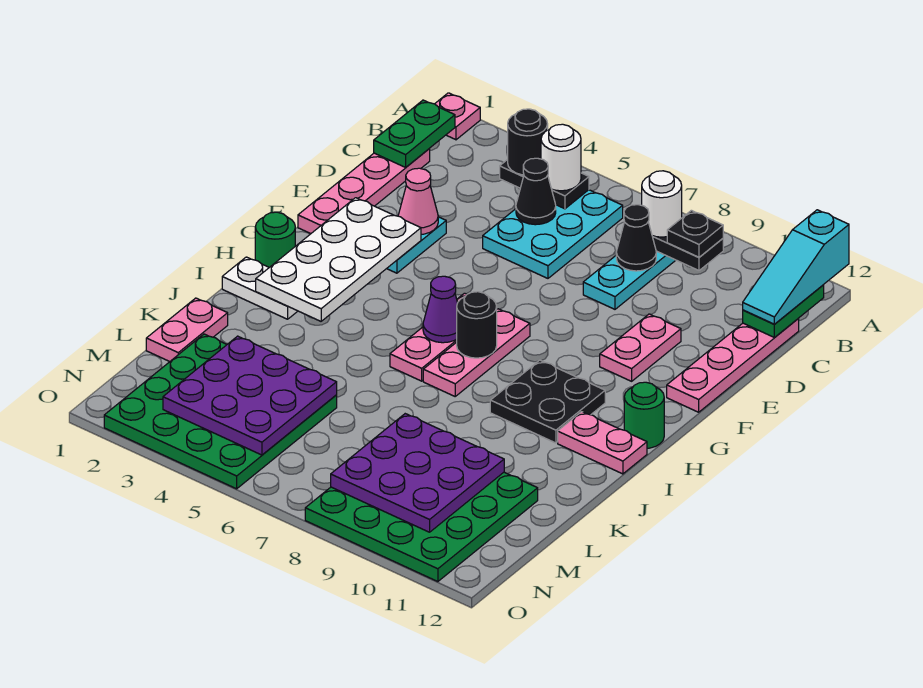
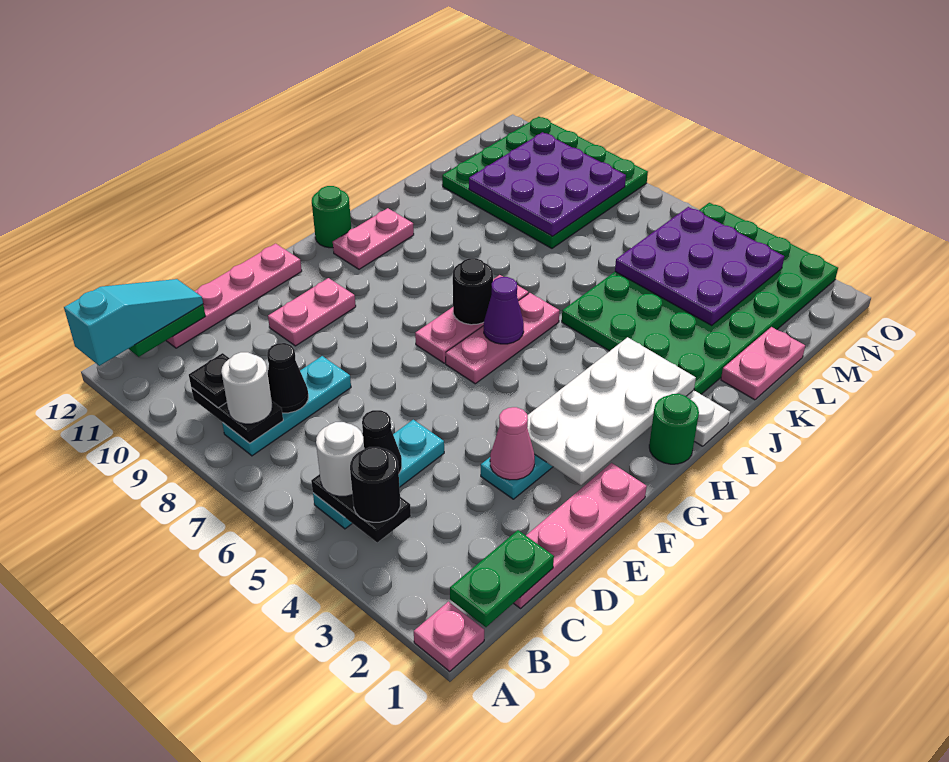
cyan plate B5:D6 level 1 -> cyan plate B5:D5 level 1
black plate H9:I10 level 1 -> none
pink plate I11:I12 level 1 -> pink plate H11:I11 level 1
green plate L2:O5 level 1 -> green plate J2:O5 level 1

